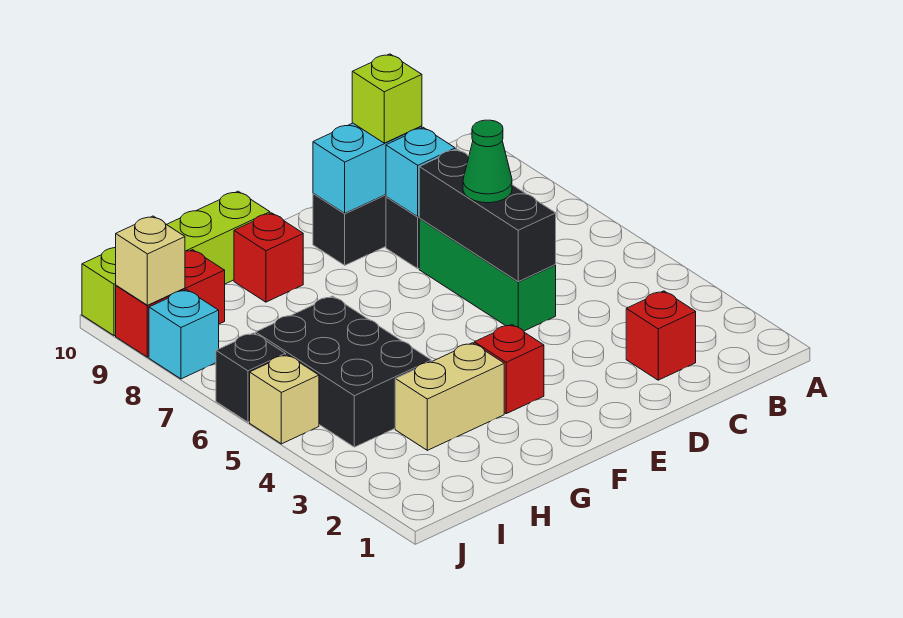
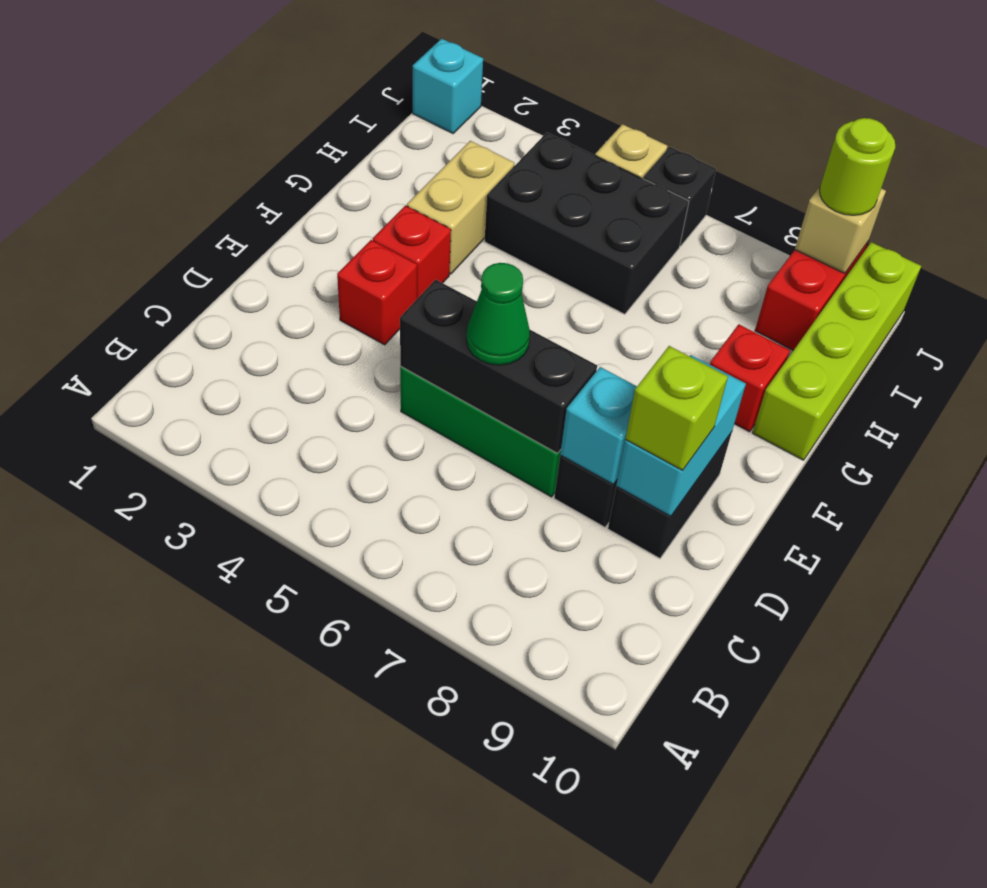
red brick C2 level 1 -> red brick E3 level 1
cyan brick J8 level 1 -> cyan brick J1 level 1
none -> lime round brick J9 level 3

